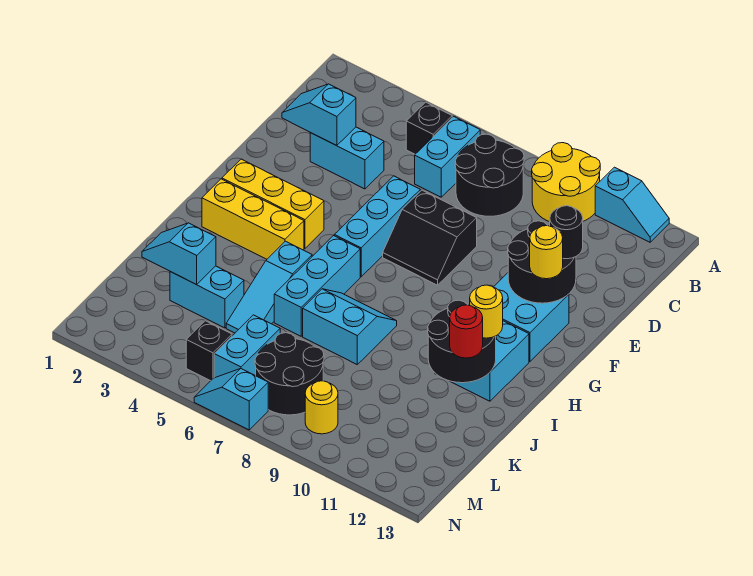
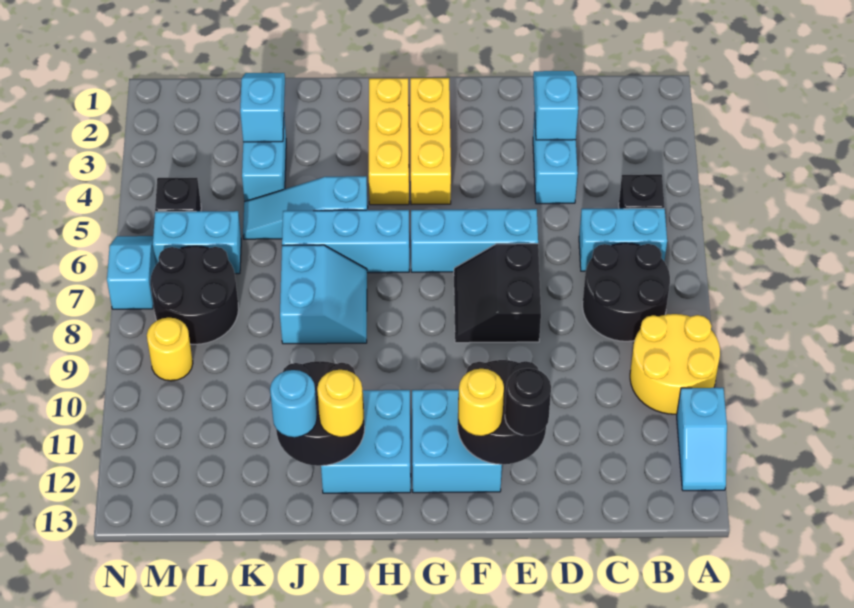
red round brick J12 level 3 -> cyan round brick J12 level 3

